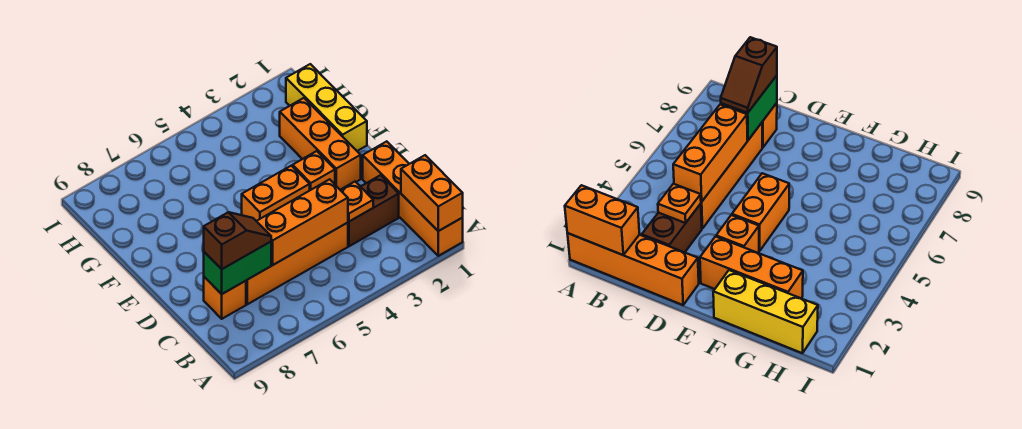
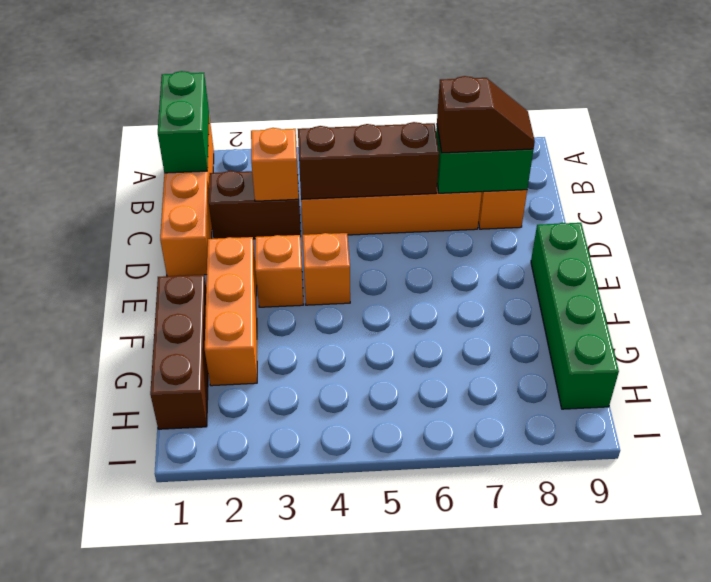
orange brick A1:B1 level 2 -> green brick A1:B1 level 2
orange plate C3 level 2 -> orange brick C3 level 2
orange brick C4:C6 level 2 -> brown brick C4:C6 level 2
brown slope C7:C8 level 3 top 8 -> brown slope C7:C8 level 3 top 7
orange brick E4:E5 level 1 -> orange brick E4 level 1
none -> green brick E9:H9 level 1
yellow brick F1:H1 level 1 -> brown brick F1:H1 level 1

